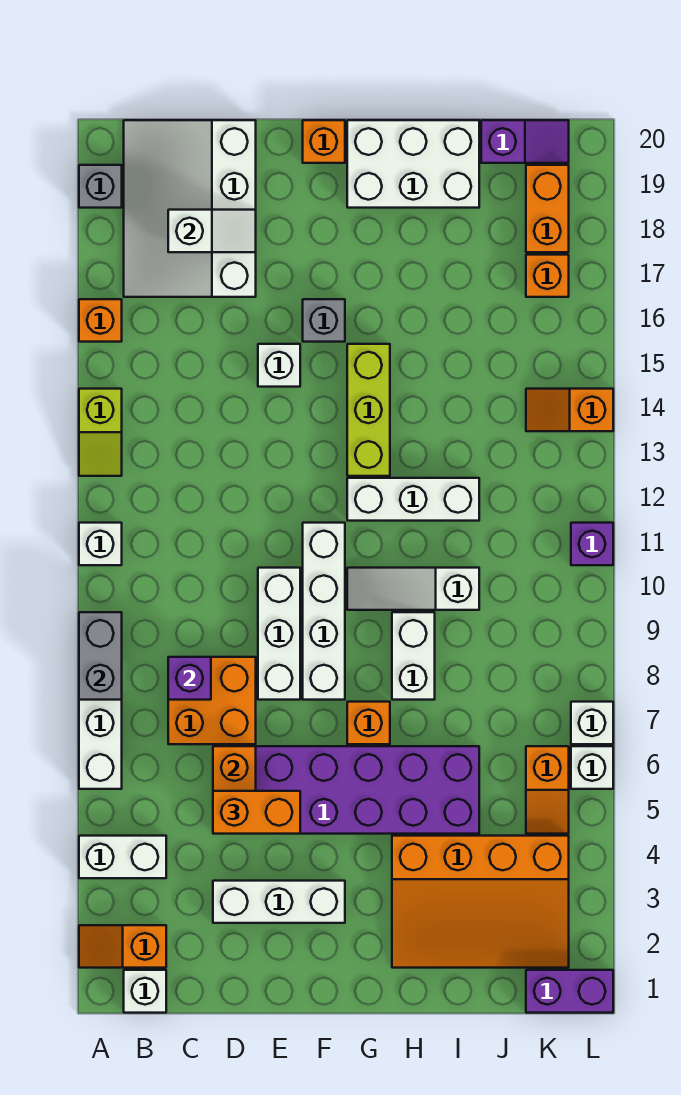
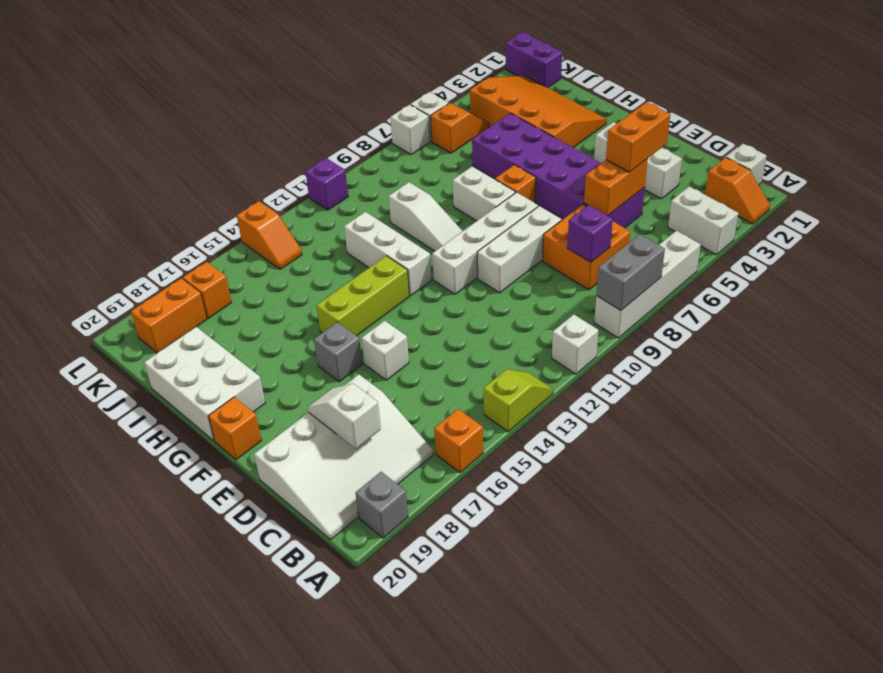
orange brick D5:E5 level 3 -> orange brick D4:D5 level 3
white brick H8:H9 level 1 -> white brick G8:H8 level 1
purple slope J20:K20 level 1 top J -> none

